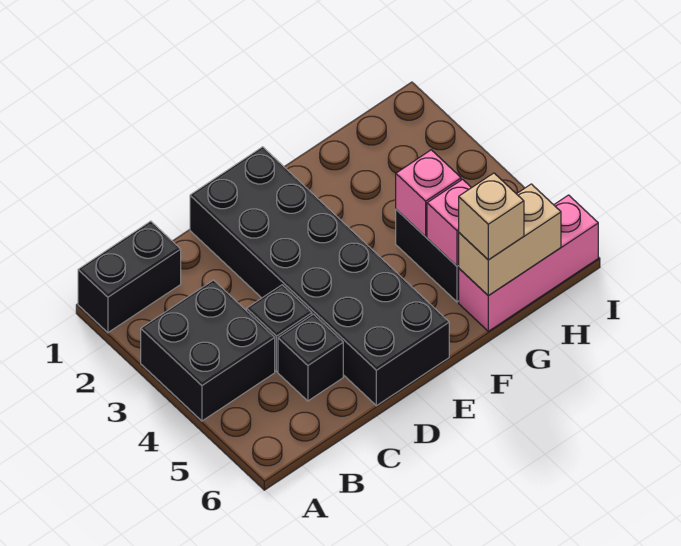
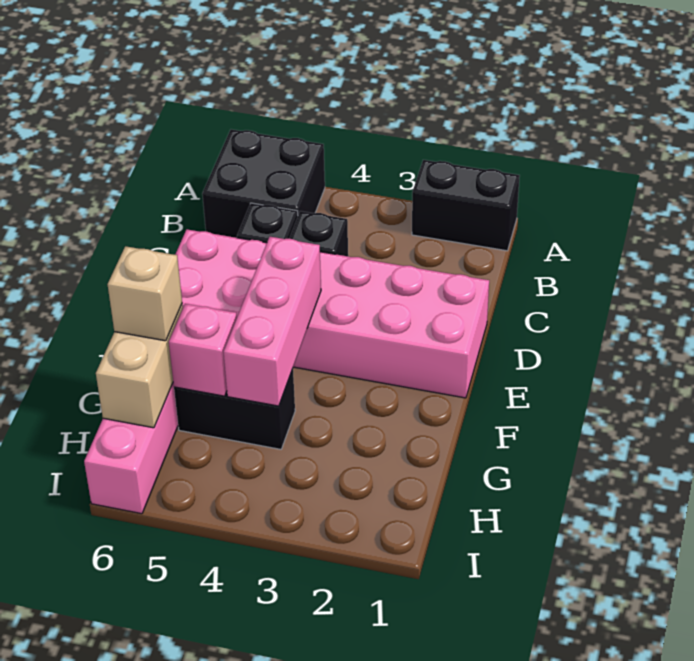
black brick A1:B1 level 1 -> black brick A1:A2 level 1
black brick A3:B4 level 1 -> black brick A5:B6 level 1
black brick D1:E6 level 1 -> pink brick D1:E6 level 1
pink brick G4 level 2 -> pink brick E4:G4 level 2

